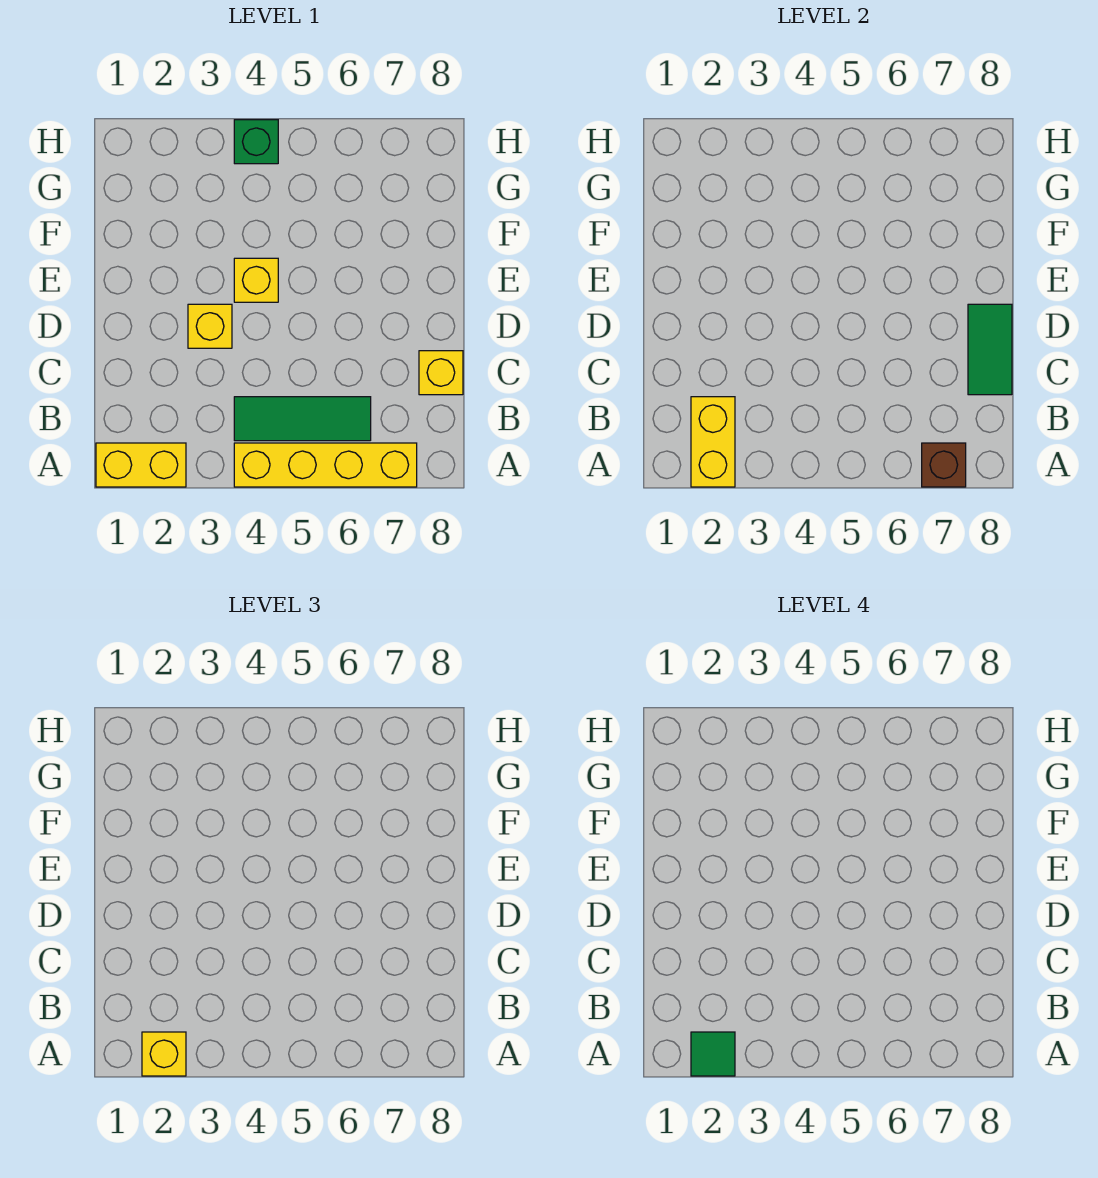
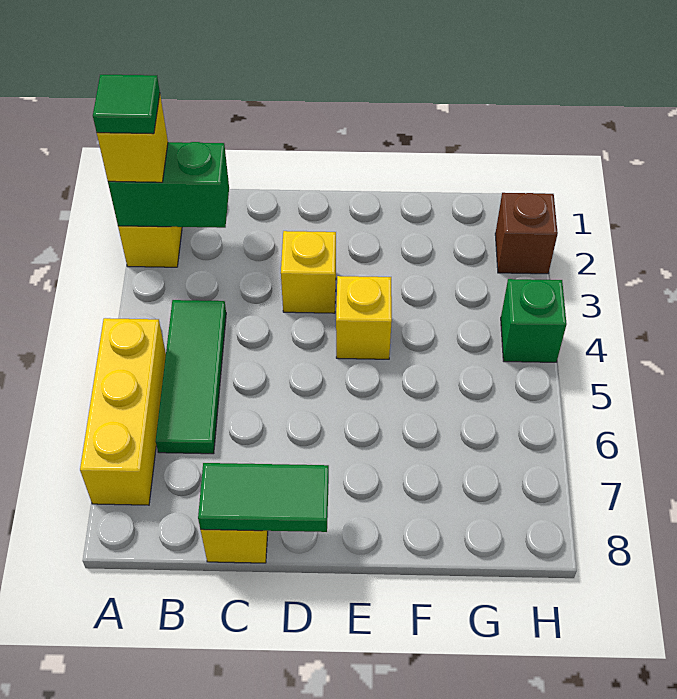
yellow brick A2:B2 level 2 -> green brick A2:B2 level 2
yellow brick A4:A7 level 1 -> yellow brick A5:A7 level 1
brown brick A7 level 2 -> brown brick H2 level 1

